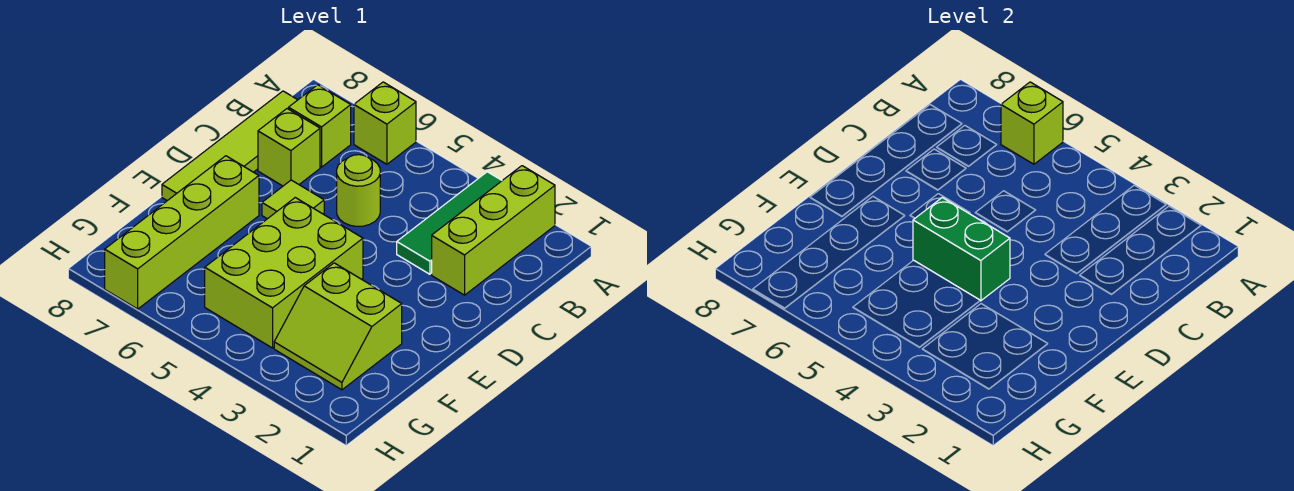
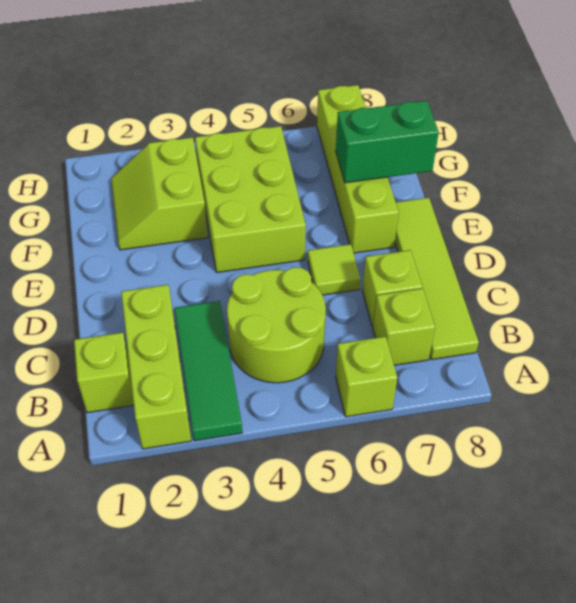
lime brick A6 level 2 -> lime brick B1 level 1
lime round brick C5 level 1 -> lime round brick B4:C5 level 1
green brick E4:E5 level 2 -> green brick F7:F8 level 2
lime slope F2:G3 level 1 top F -> lime slope F2:G3 level 1 top 3

